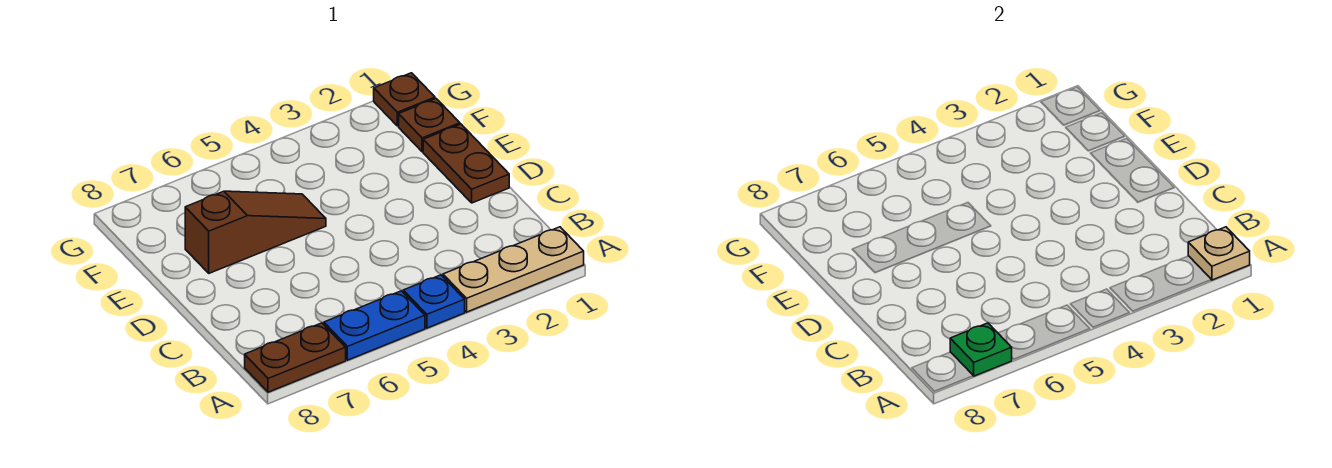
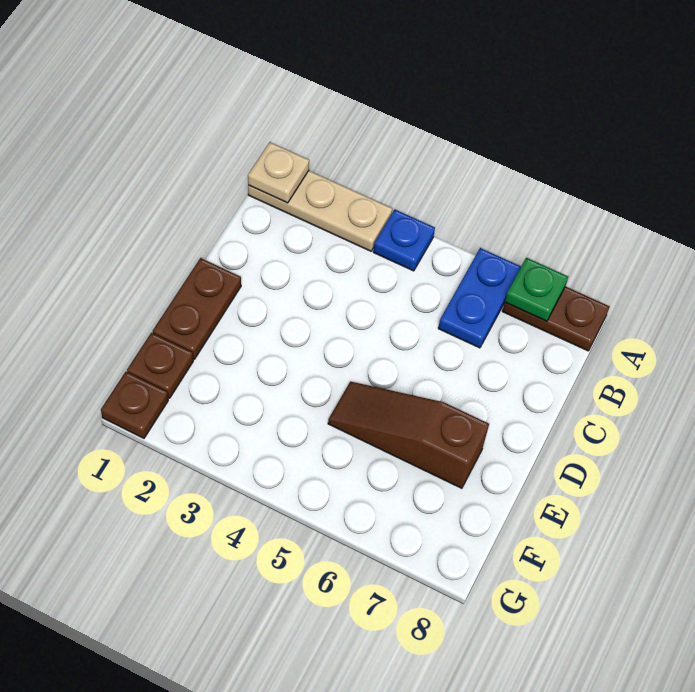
blue plate A5:A6 level 1 -> blue plate A6:B6 level 1

